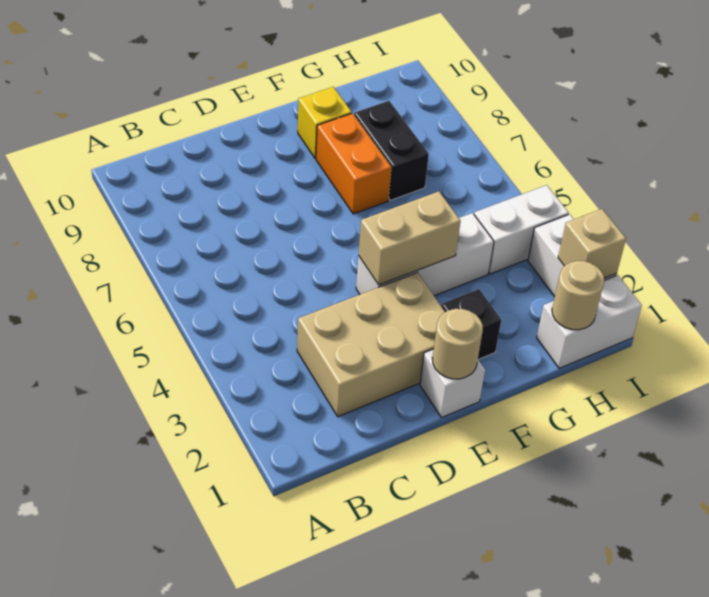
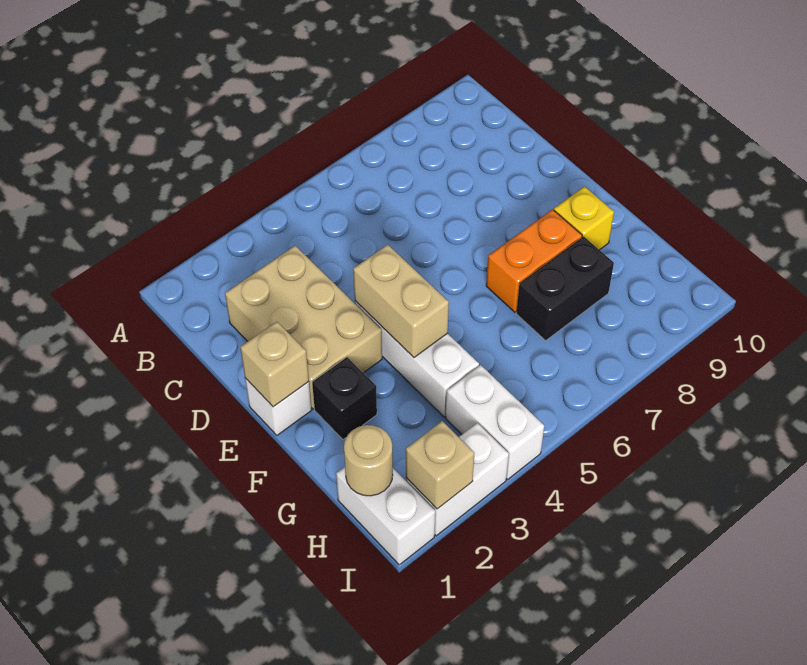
tan round brick E1 level 2 -> tan brick E1 level 2

